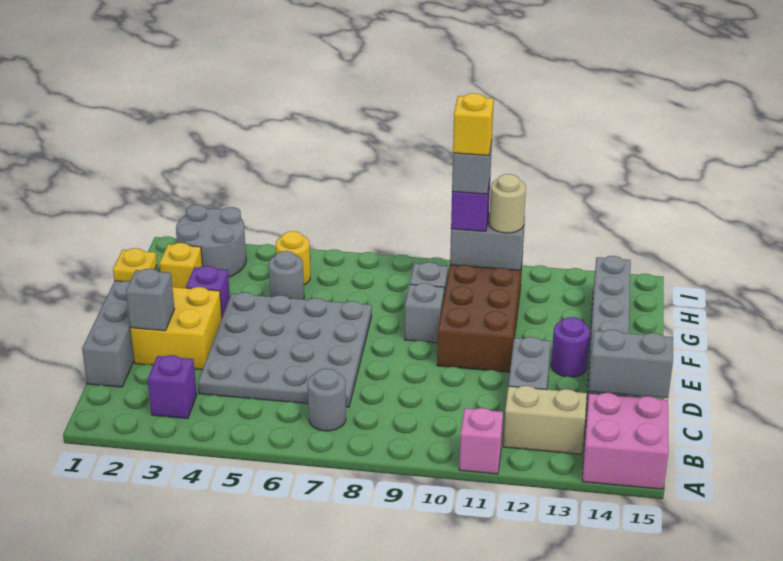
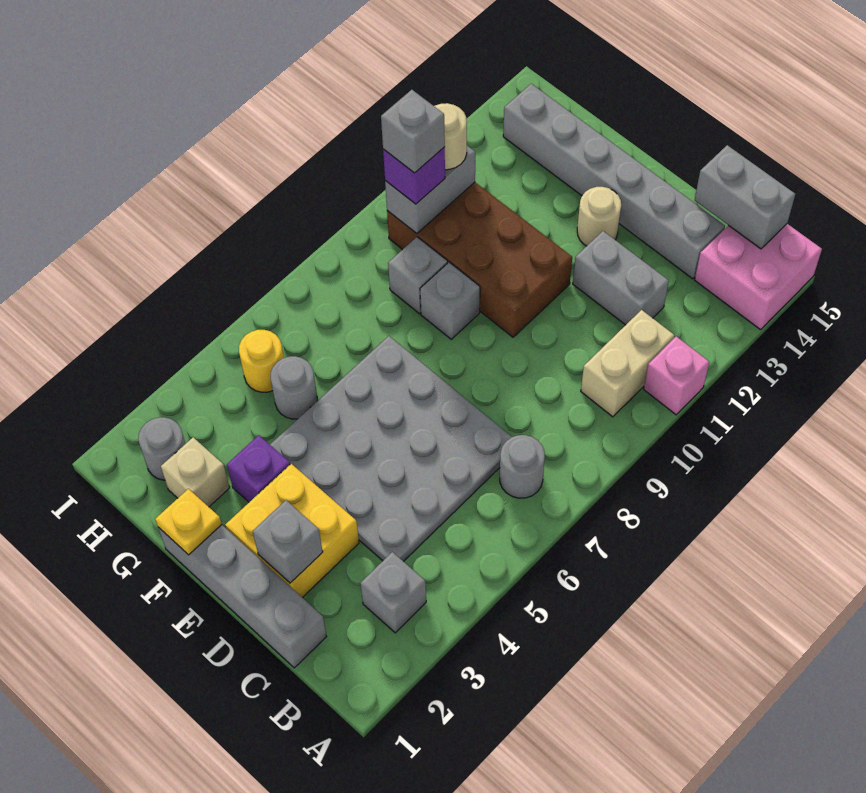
purple brick B3 level 1 -> grey brick B3 level 1
tan brick B12:B13 level 1 -> tan brick B10:B11 level 1
grey brick C14:C15 level 2 -> grey brick B15:C15 level 2
purple round brick E13 level 1 -> tan round brick E13 level 1
yellow brick G2 level 1 -> tan brick G2 level 1
grey round brick H2:I3 level 1 -> grey round brick H2 level 1
yellow brick H10 level 5 -> none

